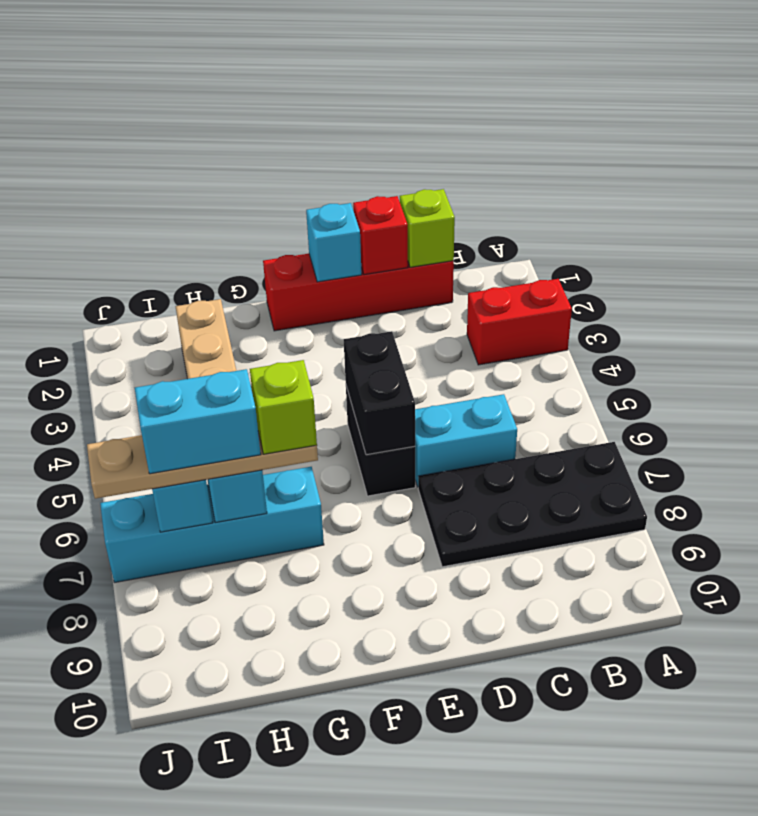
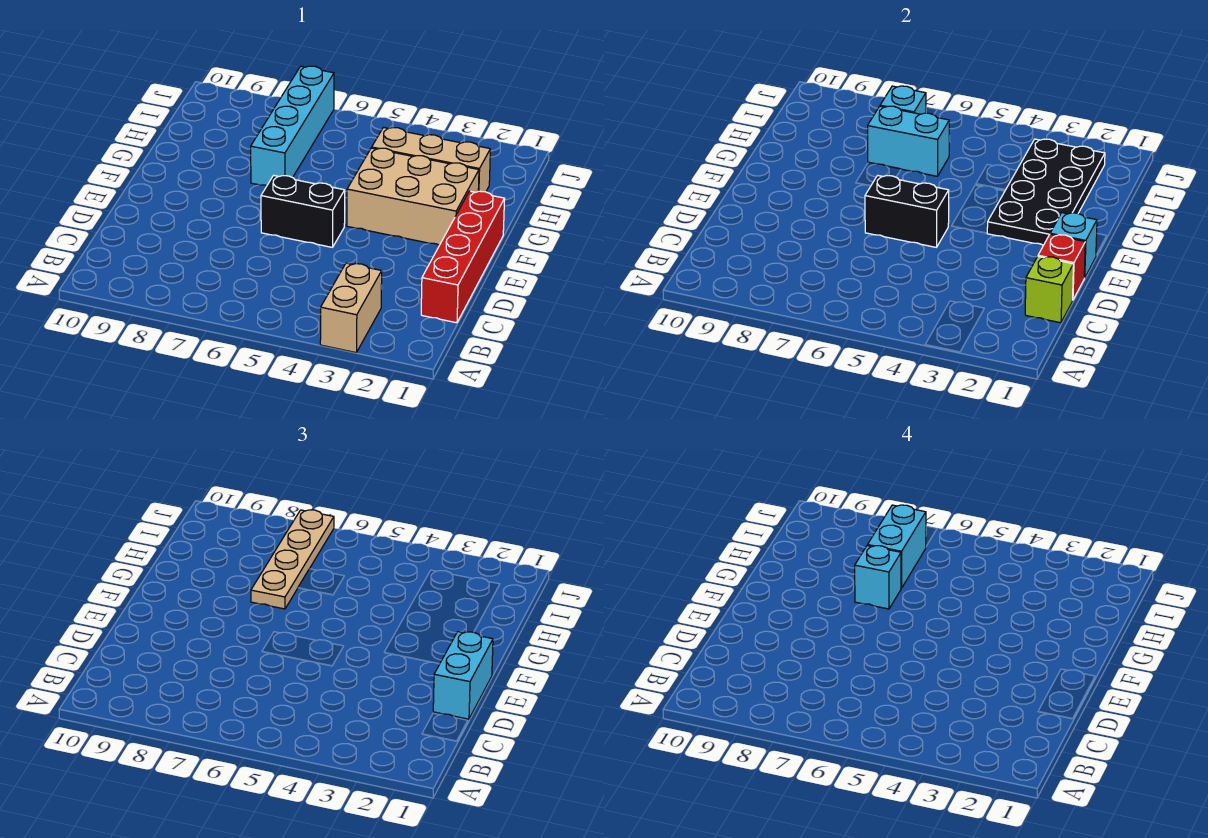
red brick A3:B3 level 1 -> tan brick A3:B3 level 1
black plate A7:D8 level 1 -> black plate F2:I3 level 2
cyan brick C6:D6 level 1 -> cyan brick D1:E1 level 3
none -> tan brick F2:G4 level 1
lime brick G7 level 4 -> cyan brick G7 level 4

